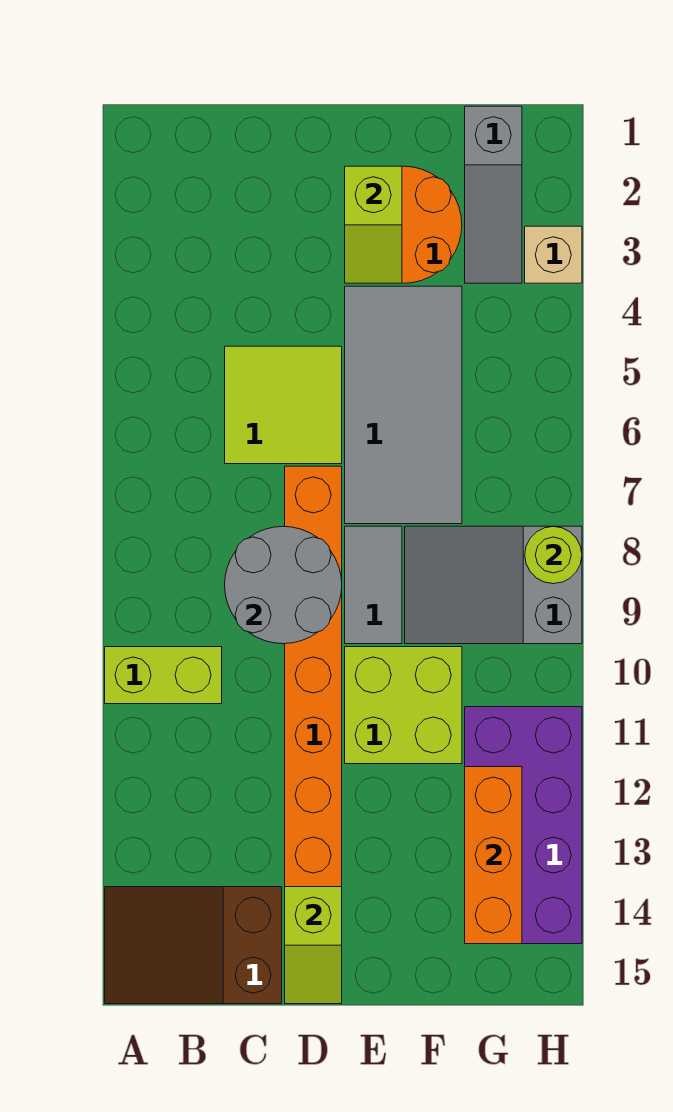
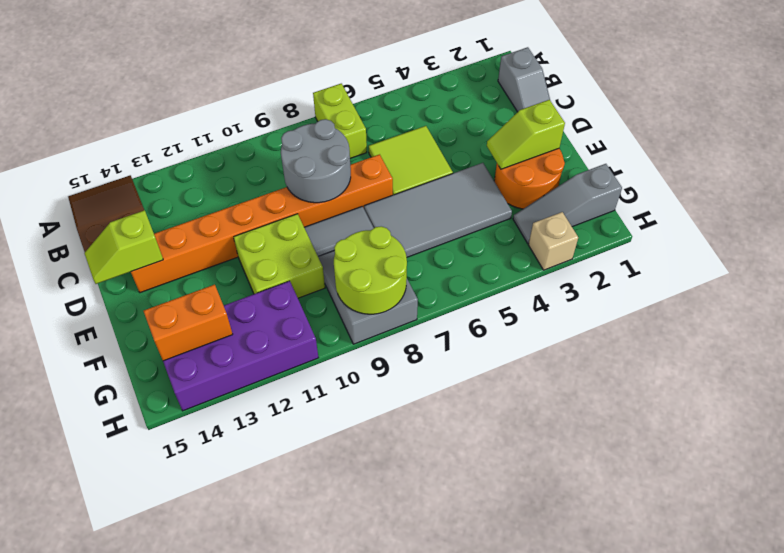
lime brick A10:B10 level 1 -> lime brick A7:B7 level 1
none -> grey slope B1:C1 level 1 top B
orange brick G12:G14 level 2 -> orange brick G13:G14 level 2
lime round brick H8 level 2 -> lime round brick G8:H9 level 2

